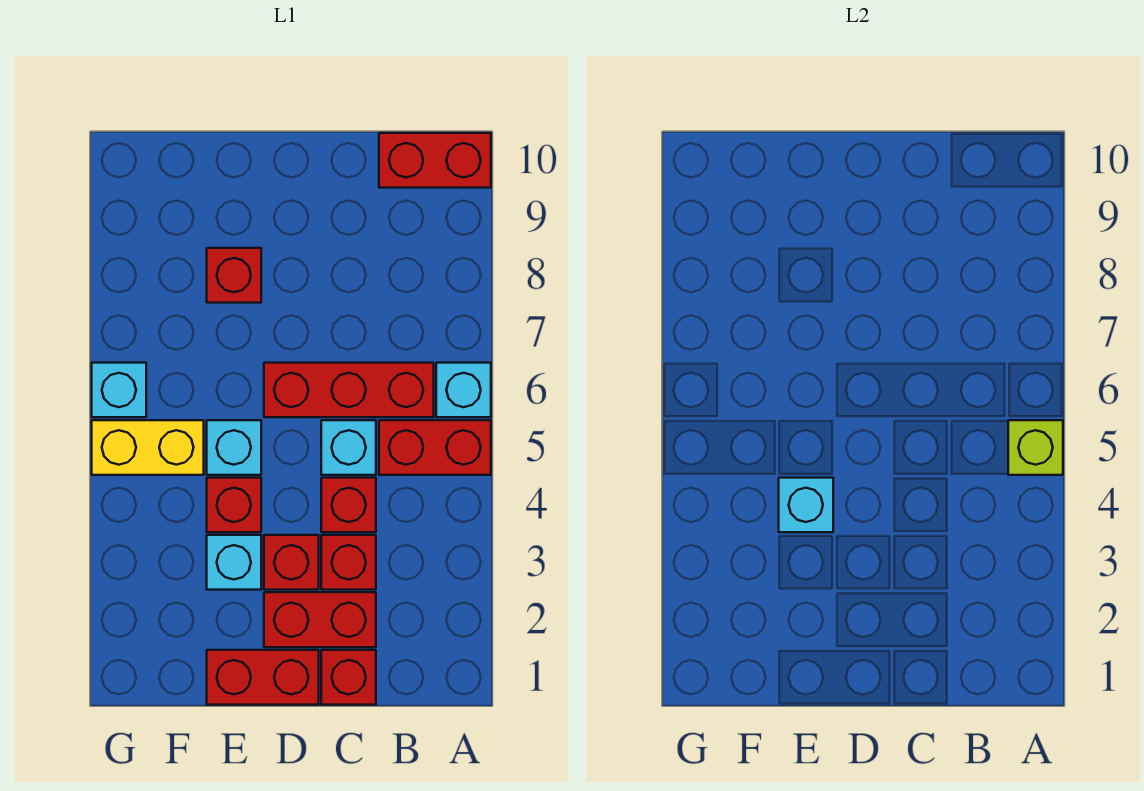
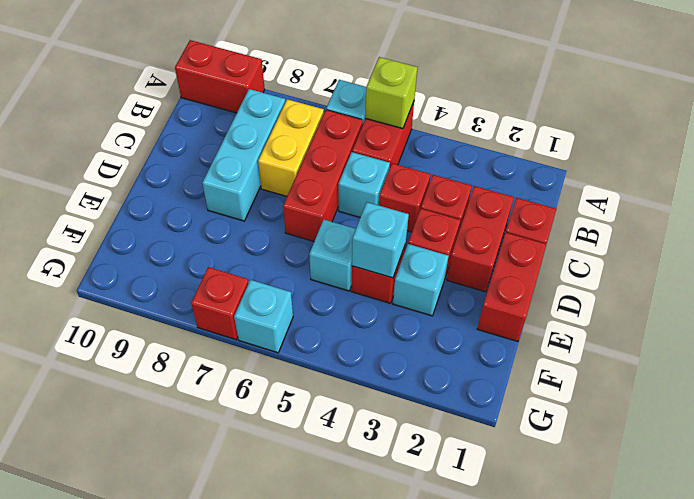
red brick A10:B10 level 1 -> red brick A9:A10 level 1
none -> cyan brick B8:D8 level 1
red brick E8 level 1 -> red brick G7 level 1
yellow brick F5:G5 level 1 -> yellow brick B7:C7 level 1

